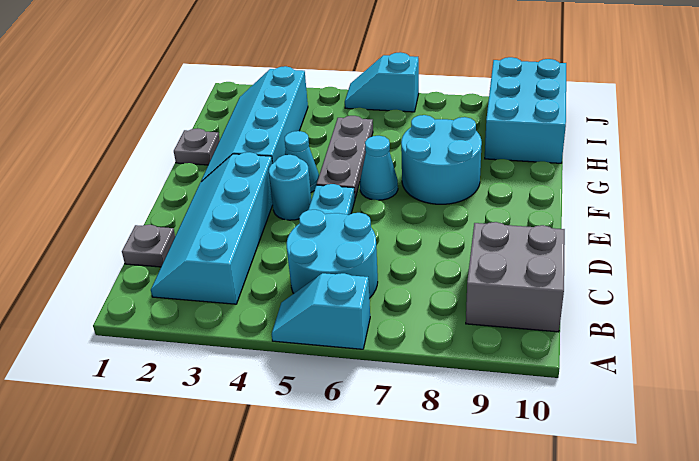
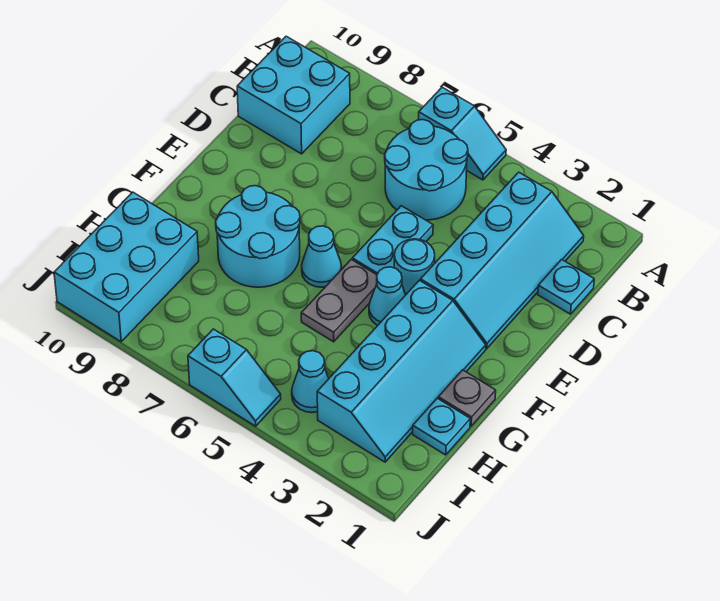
grey brick B9:C10 level 1 -> cyan brick B9:C10 level 1
grey plate C1 level 1 -> cyan plate C1 level 1
grey plate F5:H5 level 1 -> grey plate F5:G5 level 1
none -> cyan plate H1 level 1
none -> cyan cone I4 level 1

